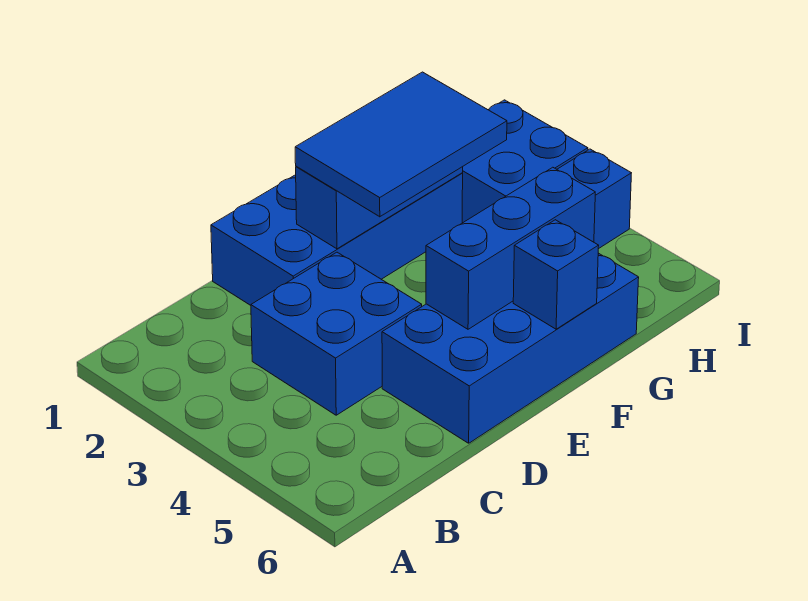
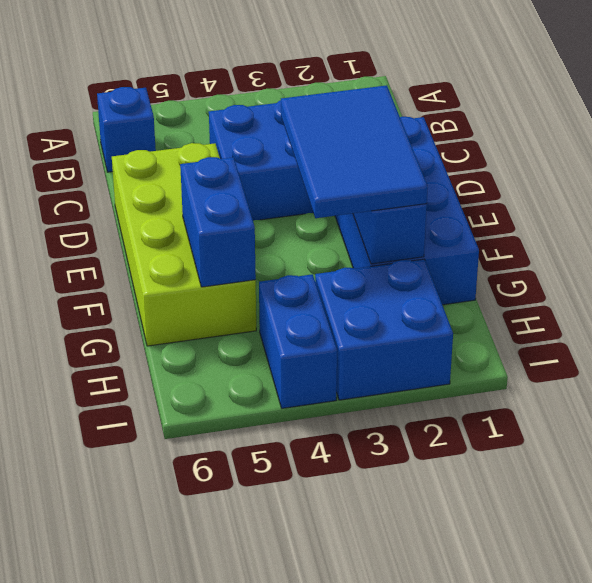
blue brick D5:G6 level 1 -> lime brick D5:G6 level 1
blue brick E5:G5 level 2 -> blue brick F5:G5 level 2
blue brick F6 level 2 -> blue brick B6 level 1

